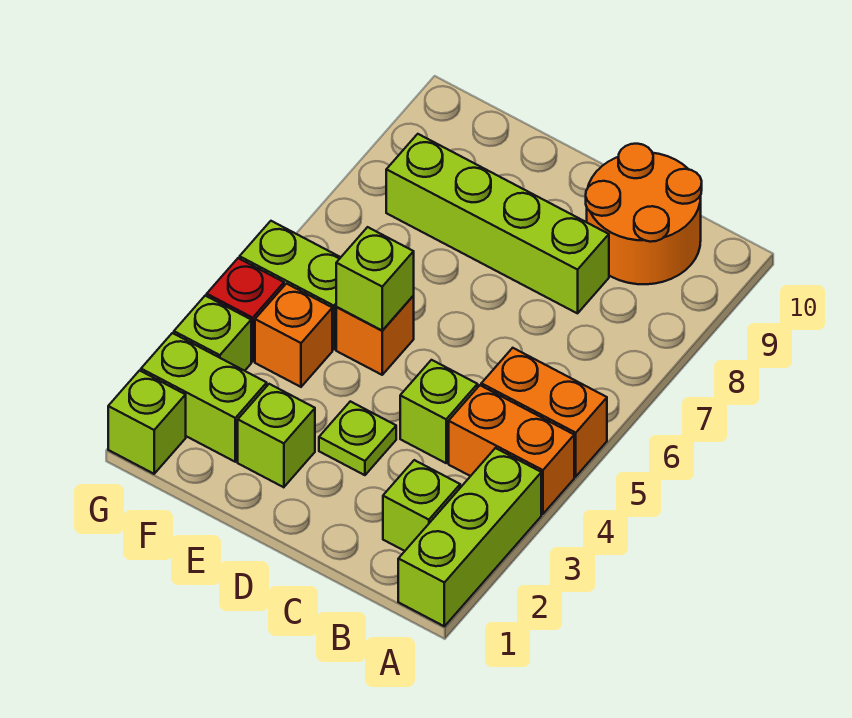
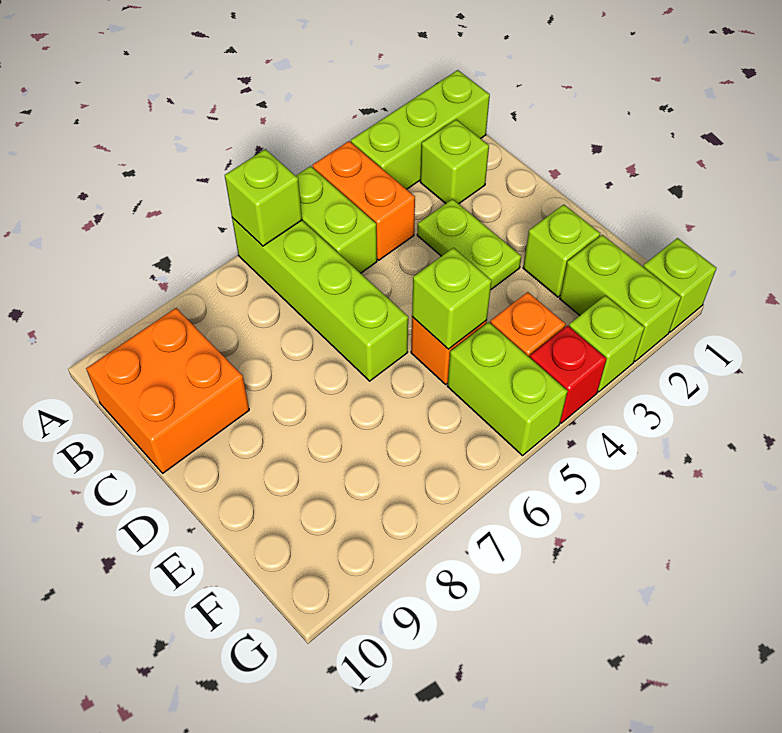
orange brick A5:B5 level 1 -> lime brick A5:B5 level 1
orange round brick B9:C10 level 1 -> orange brick B9:C10 level 1
lime brick C4 level 1 -> lime brick A6 level 2
lime brick C8:F8 level 1 -> lime brick A6:D6 level 1
lime plate D3 level 1 -> lime plate C3:D3 level 1

